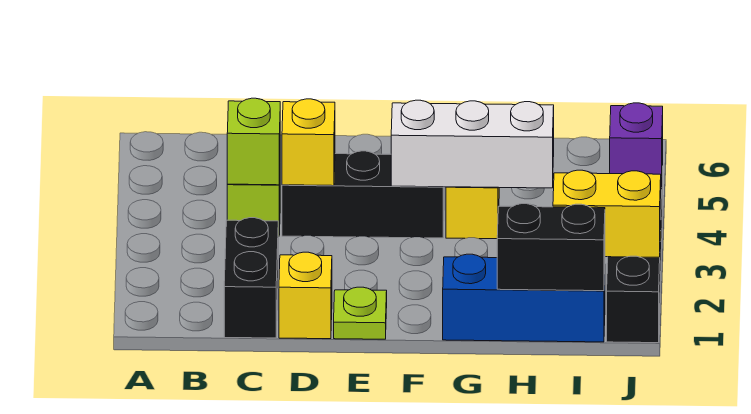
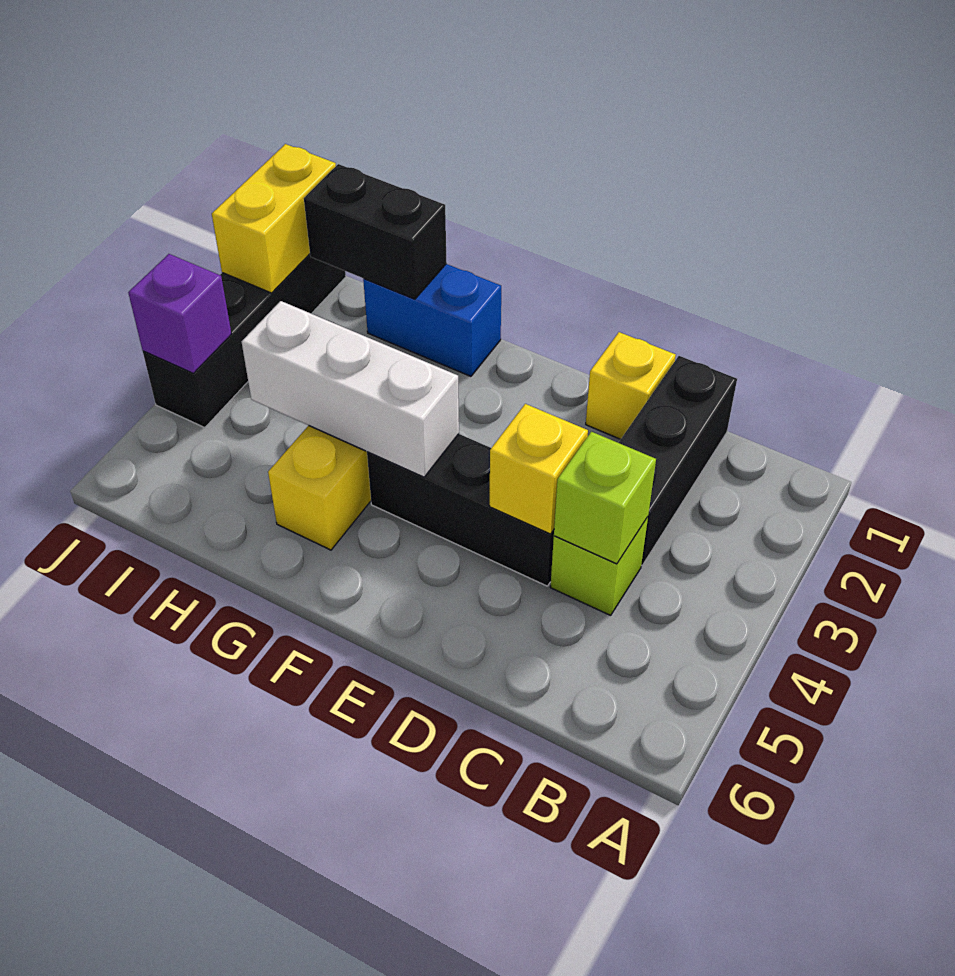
black brick C1:C2 level 1 -> black brick C1:C3 level 1
lime plate E1 level 1 -> none
blue brick G1:I1 level 1 -> blue brick G1:H1 level 1
yellow brick I2:J2 level 2 -> yellow brick J1:J2 level 2

